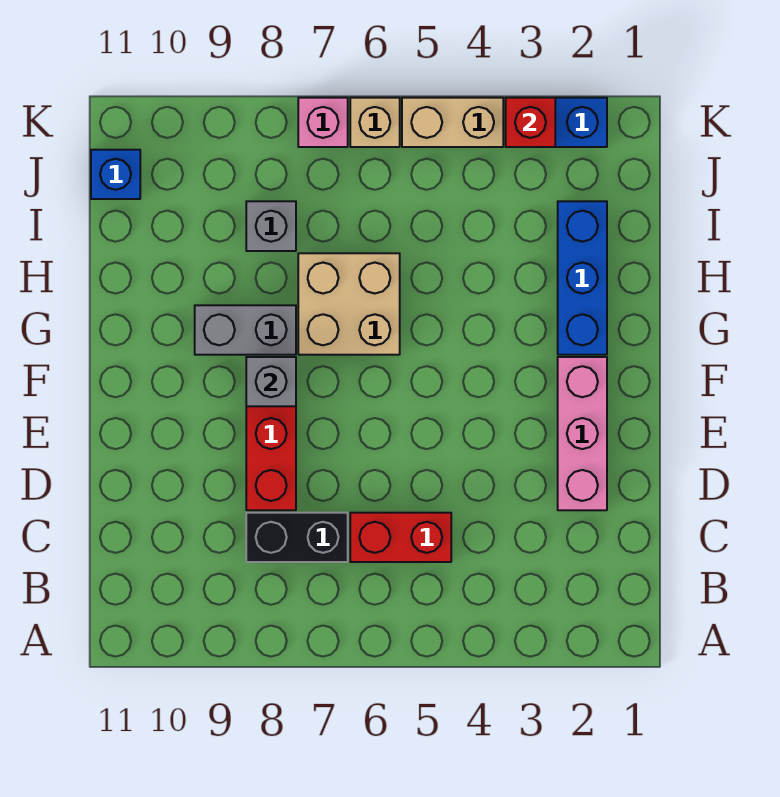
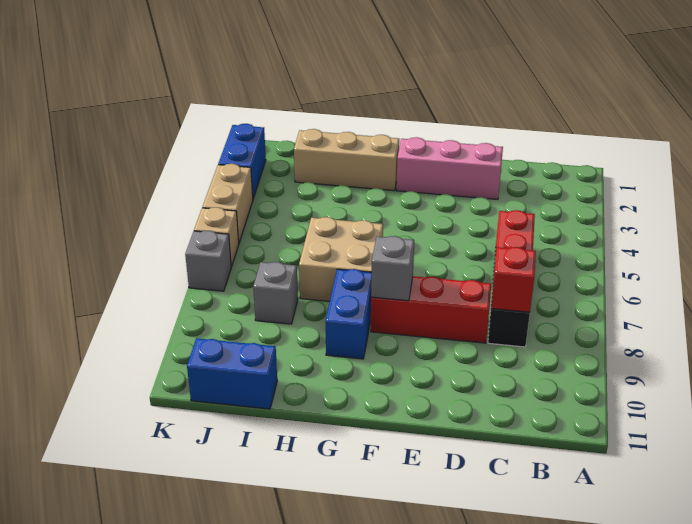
blue brick G2:I2 level 1 -> tan brick G2:I2 level 1
grey brick G8:G9 level 1 -> blue brick G8:G9 level 1
blue brick J11 level 1 -> blue brick I11:J11 level 1
red brick K3 level 2 -> red brick C8 level 2
pink brick K7 level 1 -> grey brick K7 level 1

